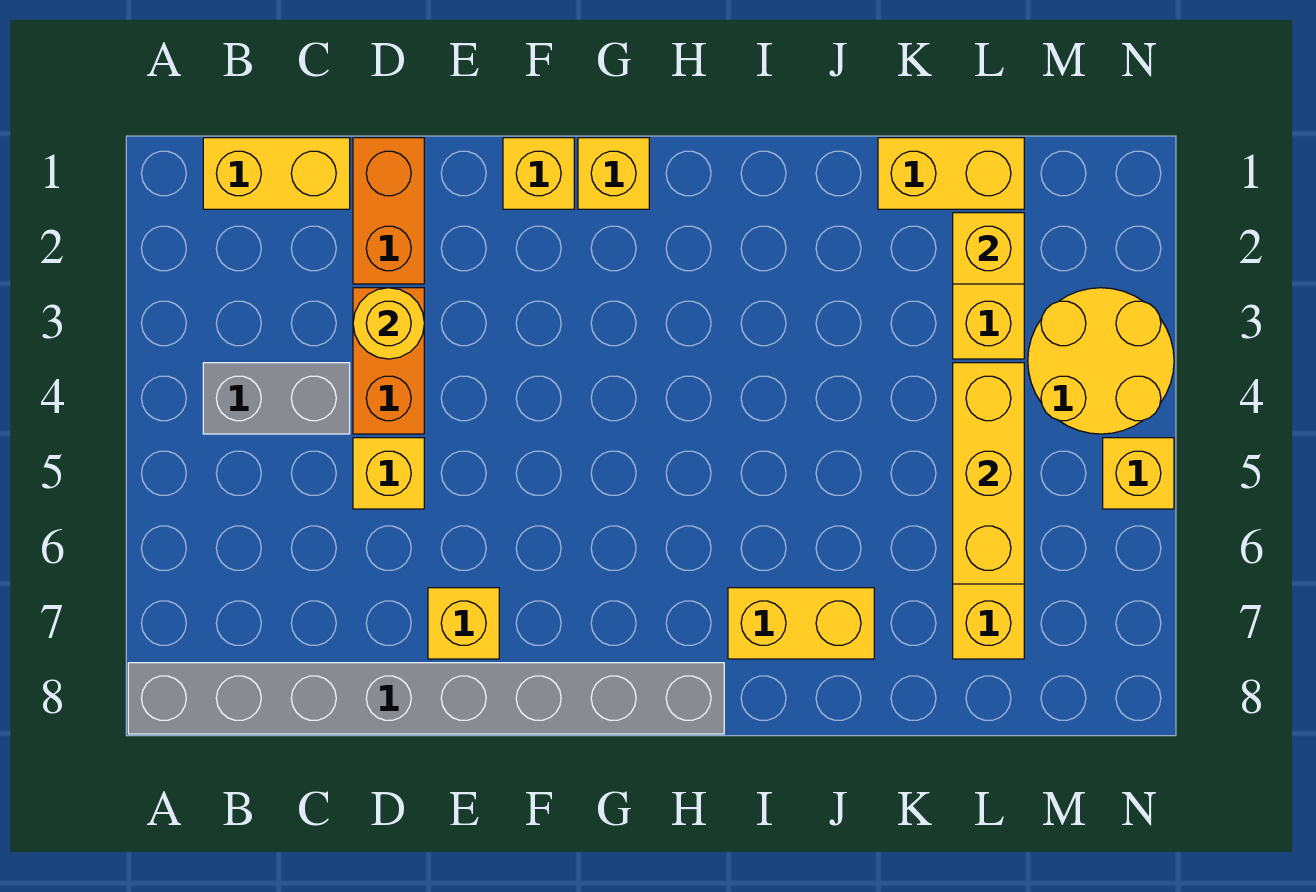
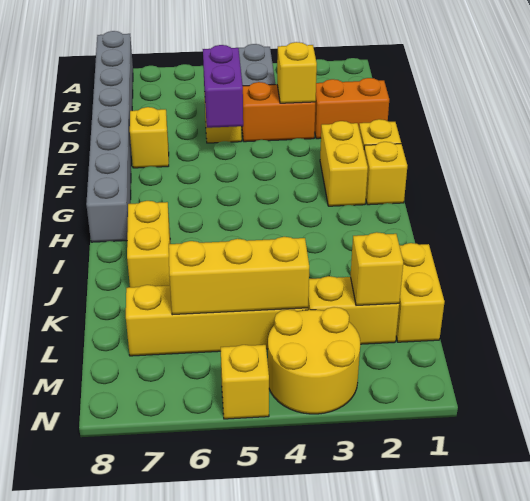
yellow brick B1:C1 level 1 -> yellow brick F2:G2 level 1
yellow round brick D3 level 2 -> yellow brick D3 level 2
none -> purple brick D5:E5 level 2

